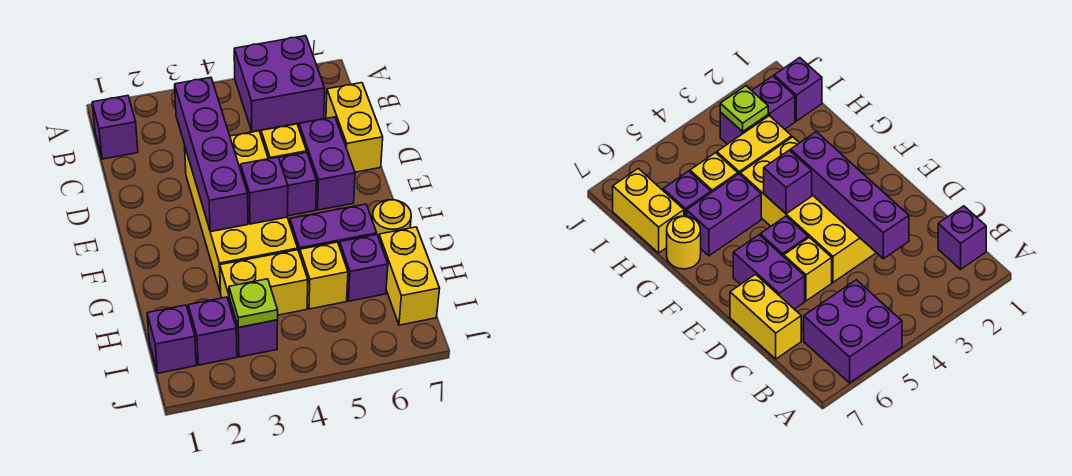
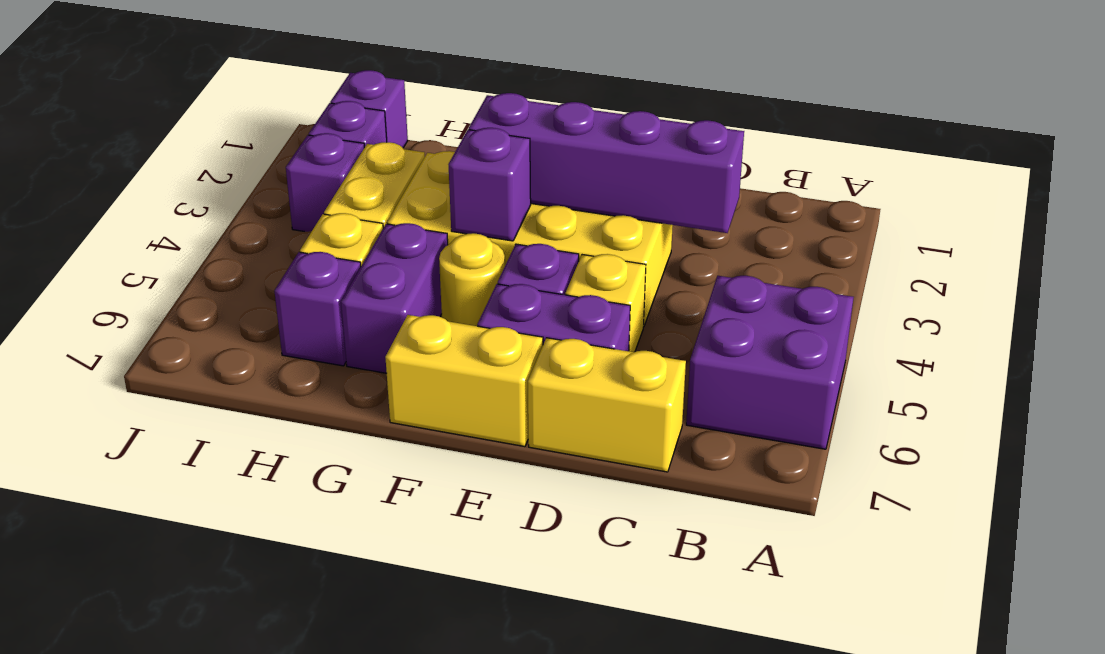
purple brick B1 level 1 -> none
yellow round brick G7 level 1 -> yellow round brick F5 level 1
yellow brick H7:I7 level 1 -> yellow brick E7:F7 level 1
lime plate I3 level 2 -> none

